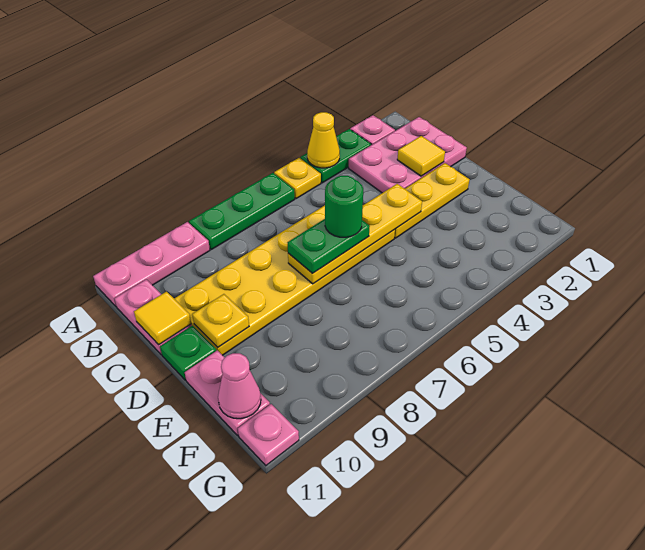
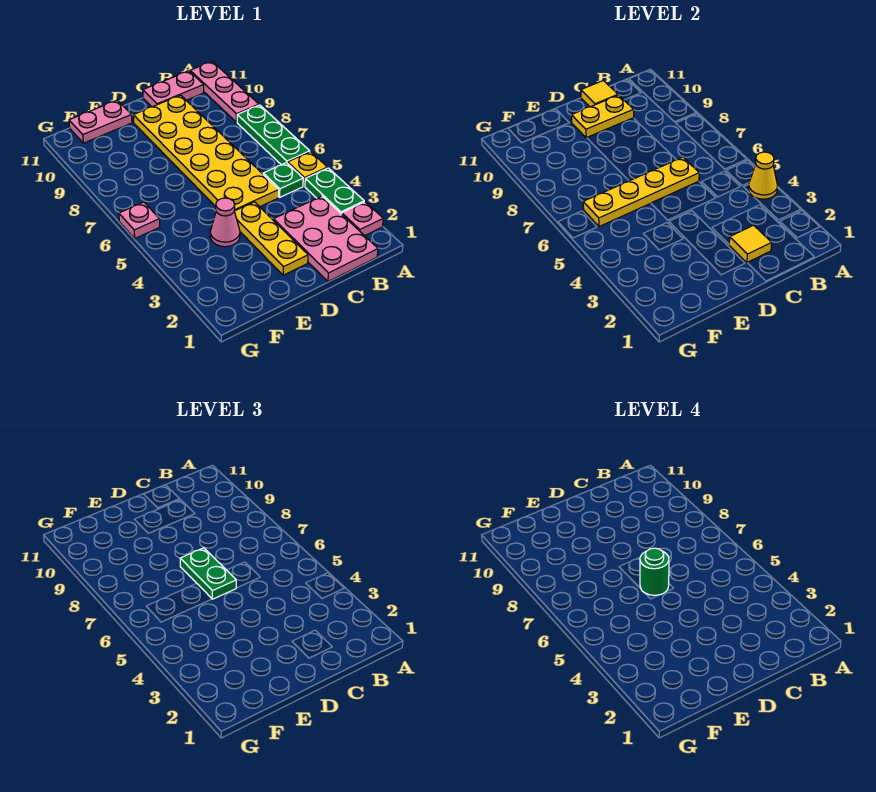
yellow plate D4:D7 level 2 -> yellow plate C6:F6 level 2
yellow plate D10 level 2 -> yellow plate C10:D10 level 2
green plate D11 level 1 -> green plate B5 level 1
pink cone F11 level 2 -> pink cone E4 level 1
pink plate G11 level 1 -> pink plate G6 level 1

